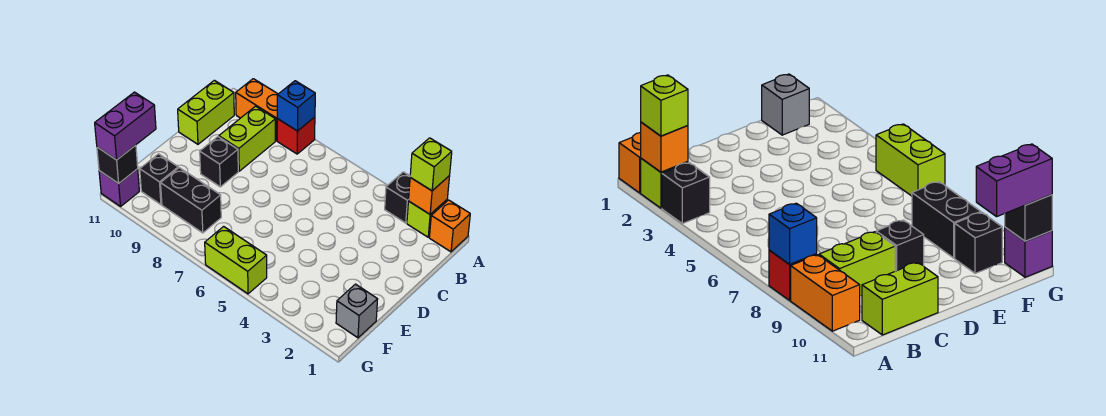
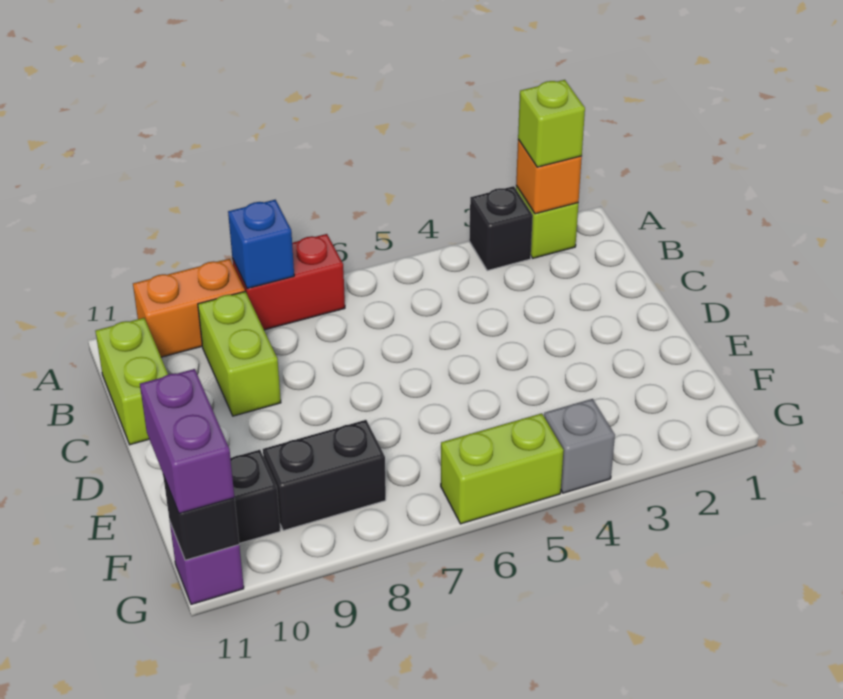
orange brick A1 level 1 -> none
red brick A8 level 1 -> red brick A7:A8 level 1
black brick D9 level 1 -> none
grey brick F1 level 1 -> grey brick G4 level 1

